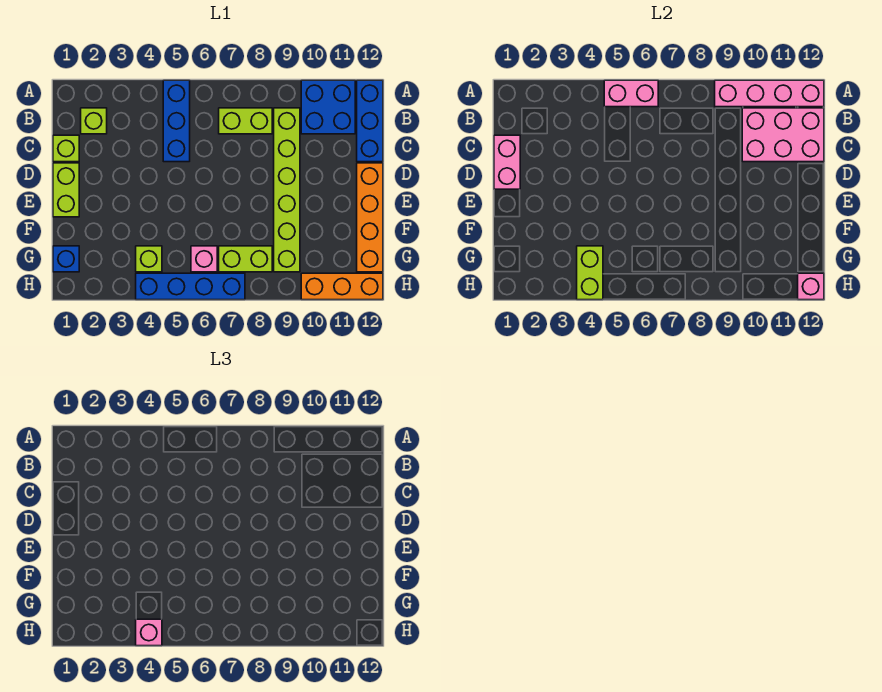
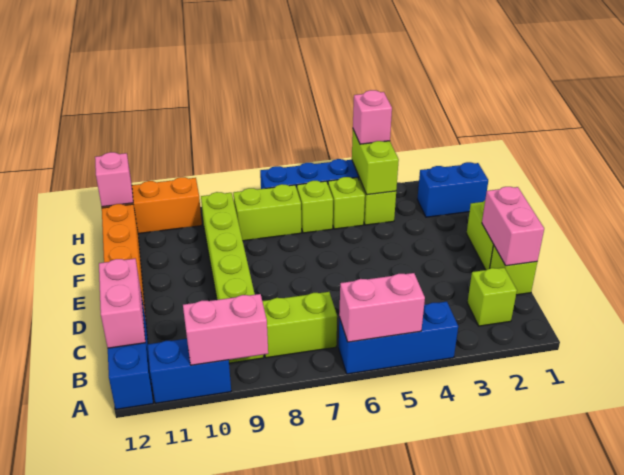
blue brick A5:C5 level 1 -> blue brick A4:A6 level 1
pink brick A9:A12 level 2 -> pink brick A9:A10 level 2
blue brick A10:B11 level 1 -> blue brick A10:A11 level 1
pink brick B10:C12 level 2 -> pink brick B12:C12 level 2
blue brick G1 level 1 -> blue brick G1:G2 level 1
none -> lime brick G5 level 1
pink brick G6 level 1 -> lime brick G6 level 1

